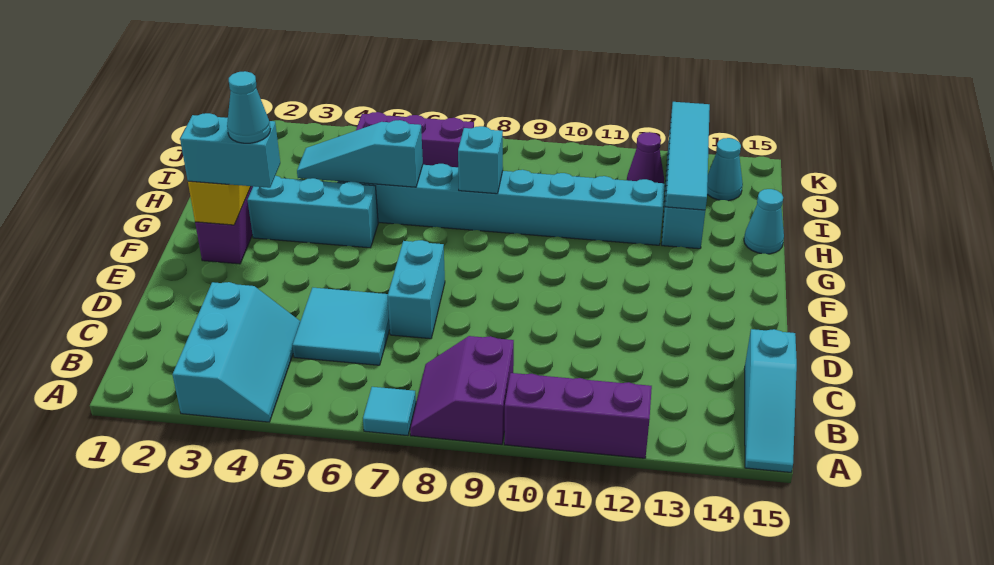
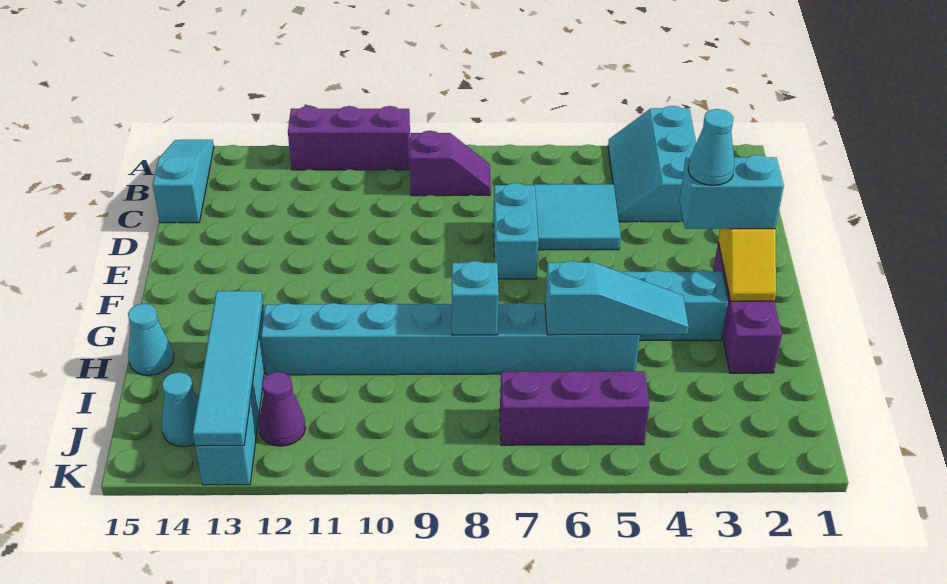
cyan tile A7 level 1 -> none
purple slope A8:B9 level 1 top 9 -> purple slope B8:B9 level 1 top 9

